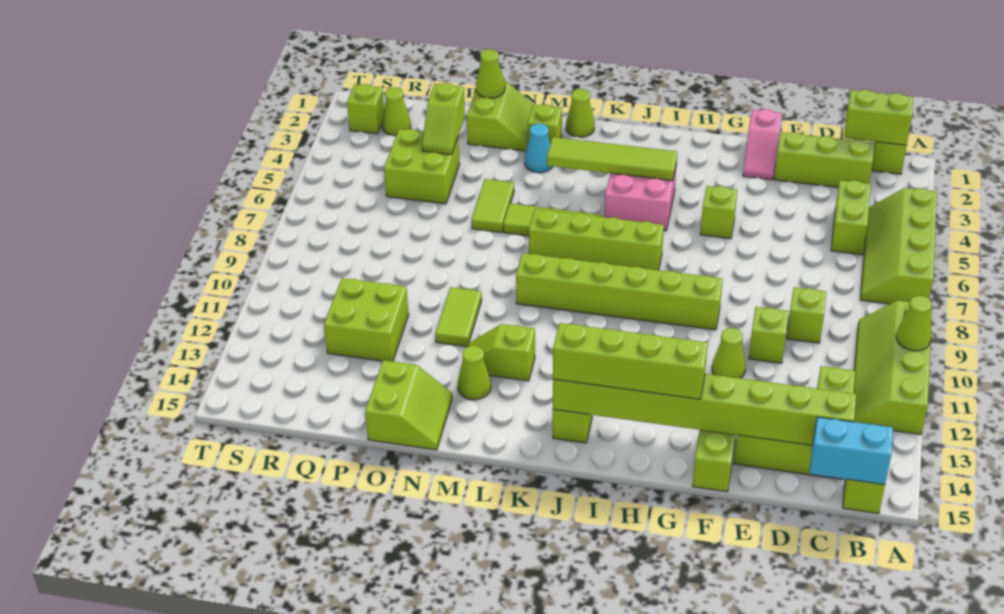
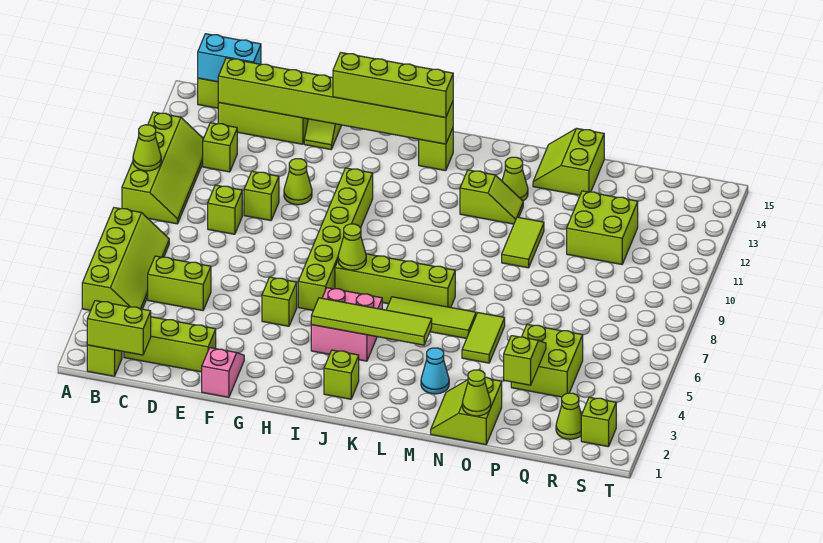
lime brick C4:C5 level 1 -> lime brick C5:D5 level 1
lime brick G9:L9 level 1 -> lime brick H6:H11 level 1
lime cone L1 level 1 -> lime cone I7 level 2
lime brick M2 level 1 -> lime brick J2 level 1

